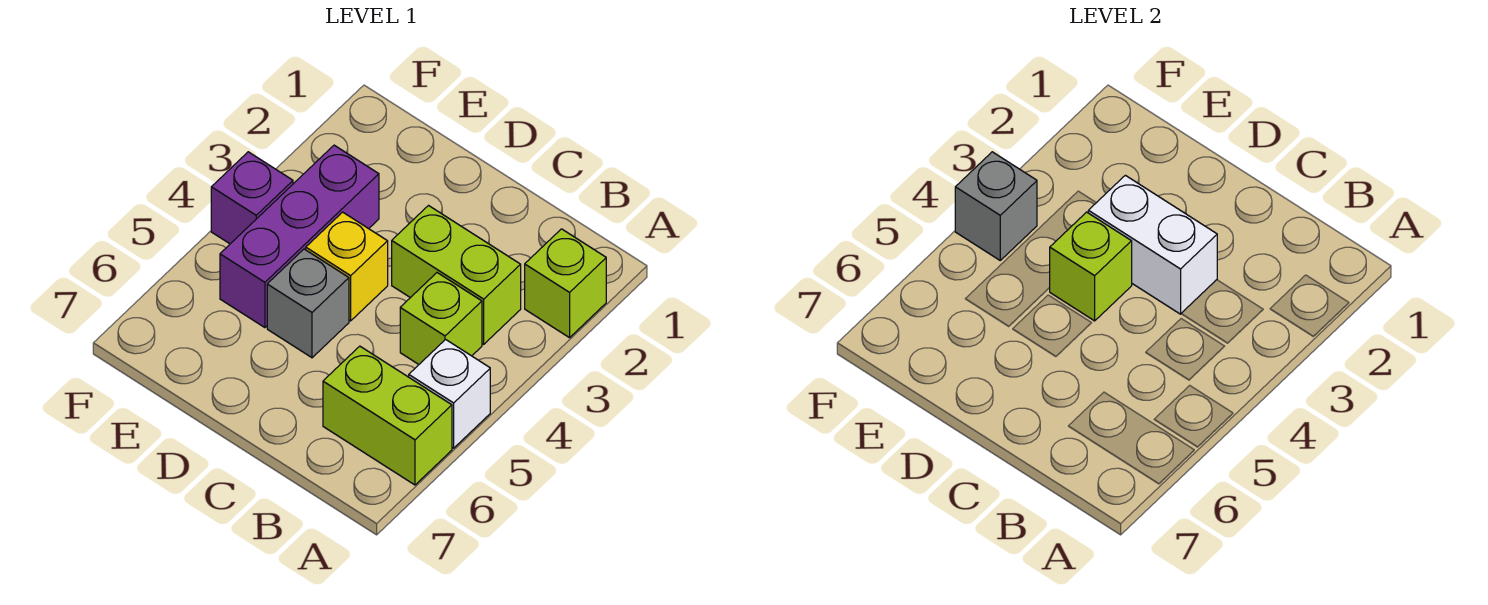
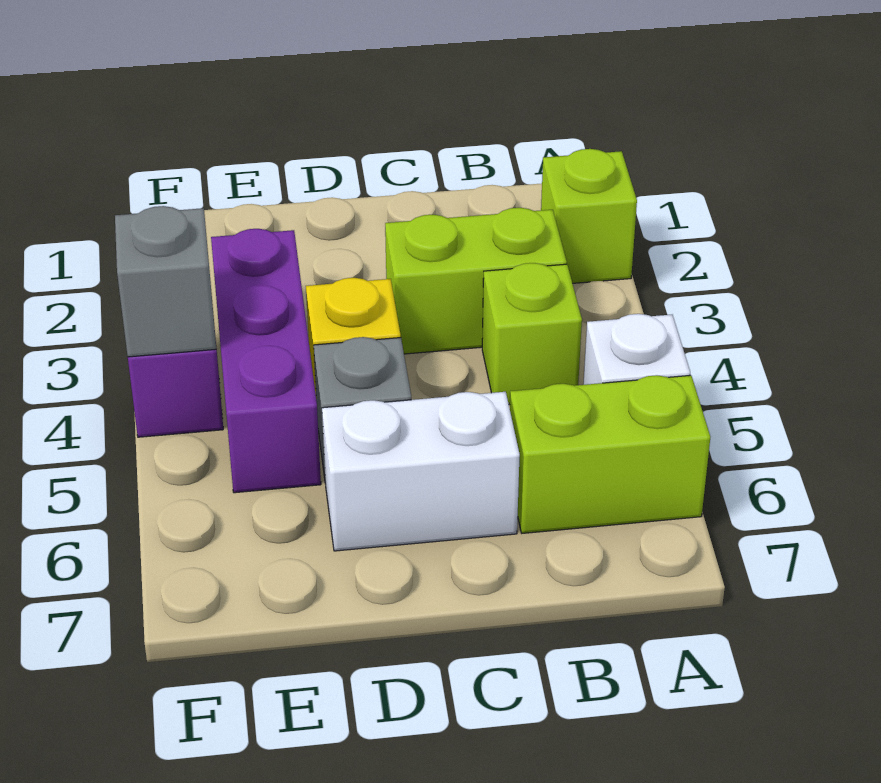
white brick C3:D3 level 2 -> white brick C6:D6 level 1
lime brick D4 level 2 -> none

